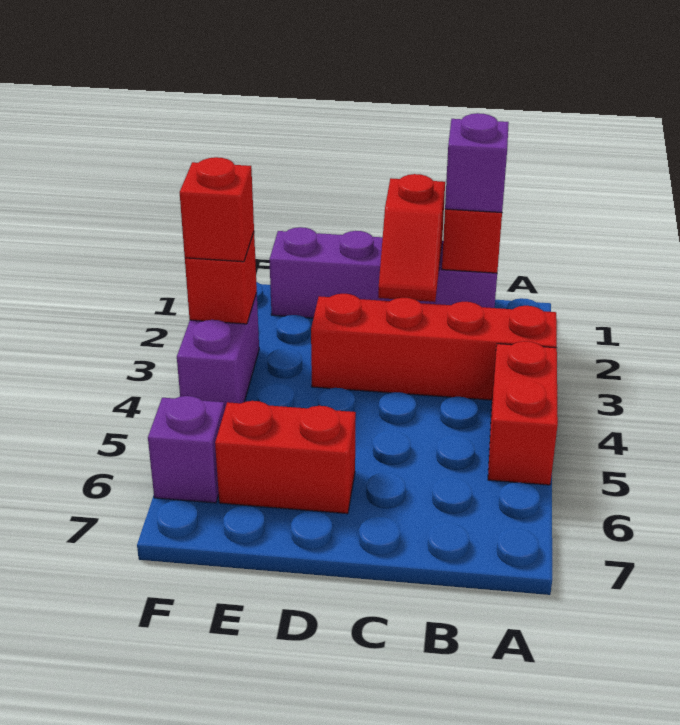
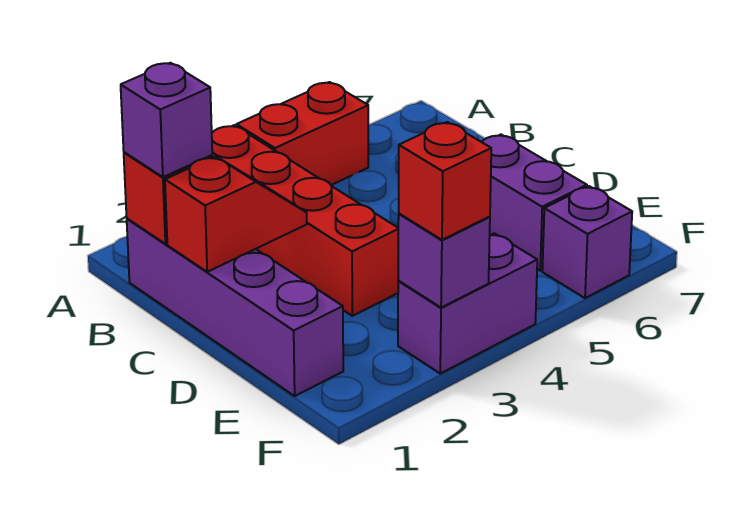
red brick D6:E6 level 1 -> purple brick D6:E6 level 1
red brick F3 level 2 -> purple brick F3 level 2

